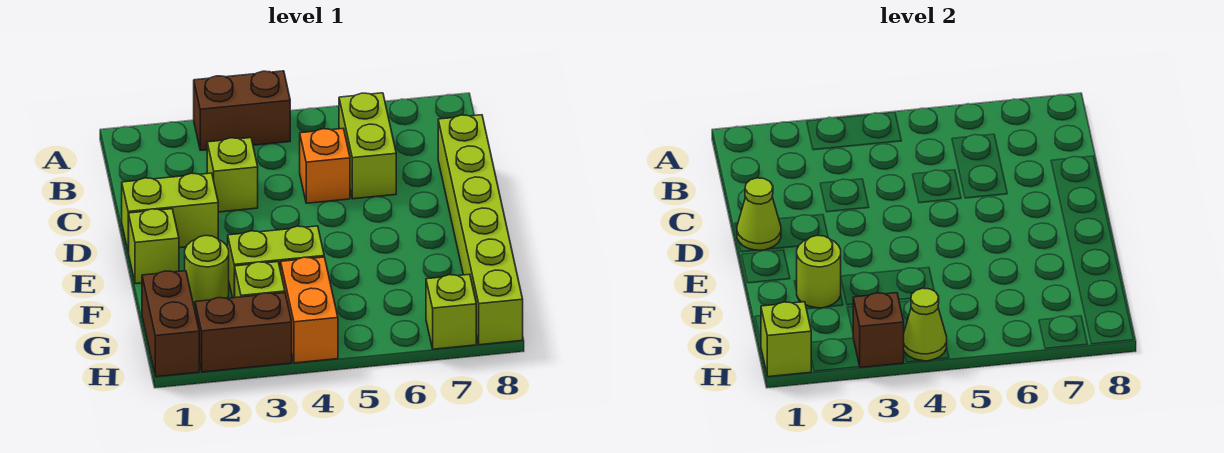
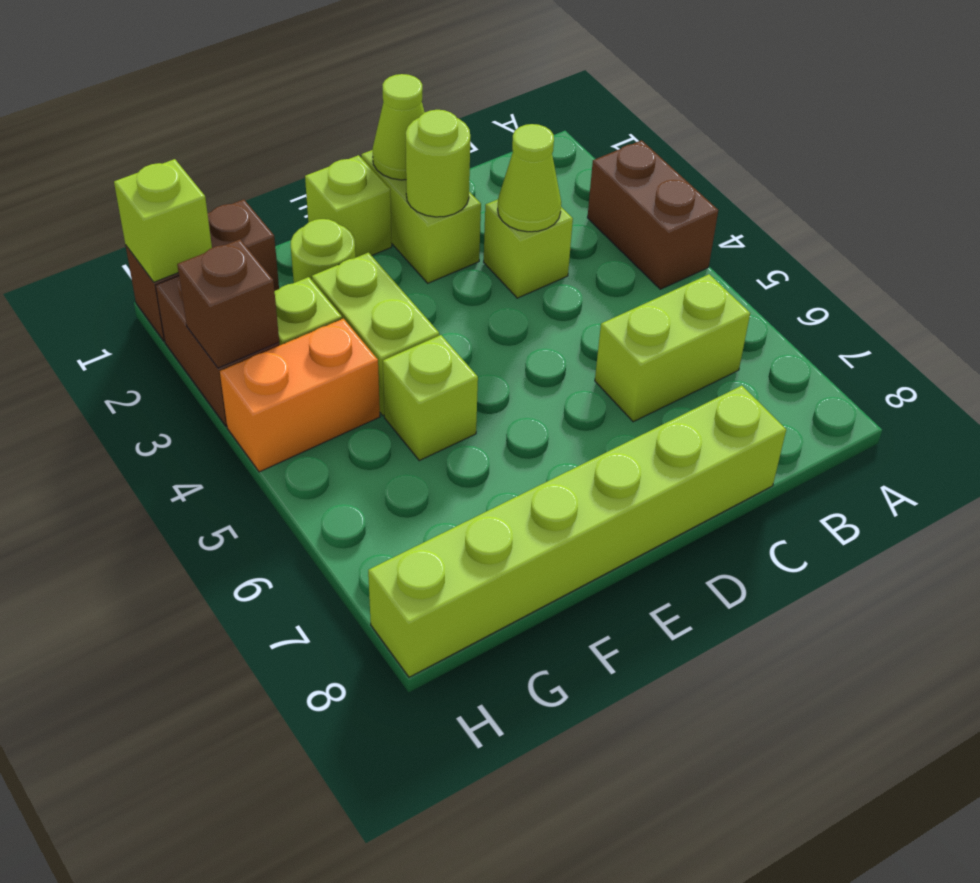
orange brick C5 level 1 -> none
lime round brick F2 level 2 -> lime round brick D2 level 2
lime cone H4 level 2 -> lime cone C3 level 2
lime brick H7 level 1 -> lime brick F5 level 1

